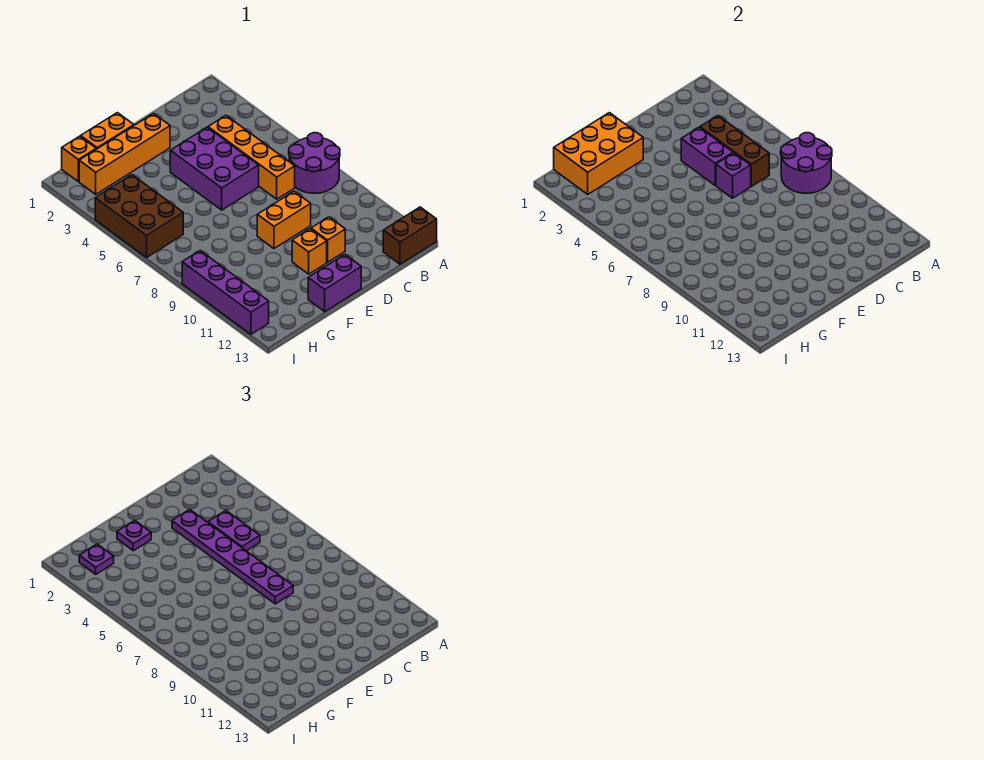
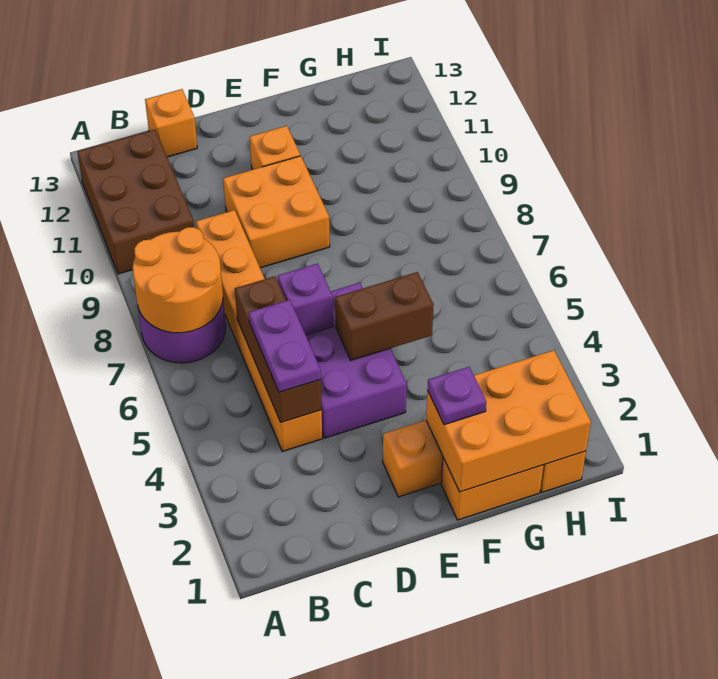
purple round brick A7:B8 level 2 -> orange round brick A7:B8 level 2
brown brick A13:B13 level 1 -> brown brick E5:F5 level 2
orange brick C4:C7 level 1 -> orange brick C4:C9 level 1
purple plate D3:D8 level 3 -> none
purple brick D4:D5 level 2 -> none
orange brick D9:E9 level 1 -> orange brick D9:E10 level 1
orange brick D11 level 1 -> orange brick C13 level 1
purple brick E13:F13 level 1 -> none
purple plate H2 level 3 -> none
brown brick H4:I6 level 1 -> brown brick A10:B12 level 1
purple brick I9:I12 level 1 -> none

